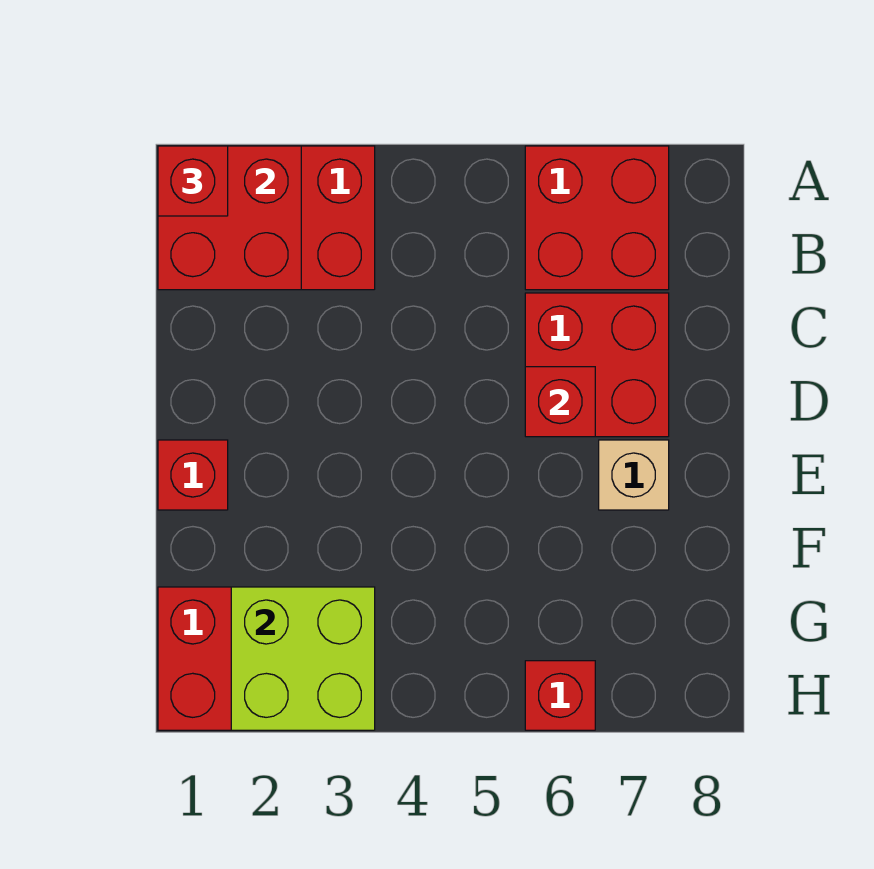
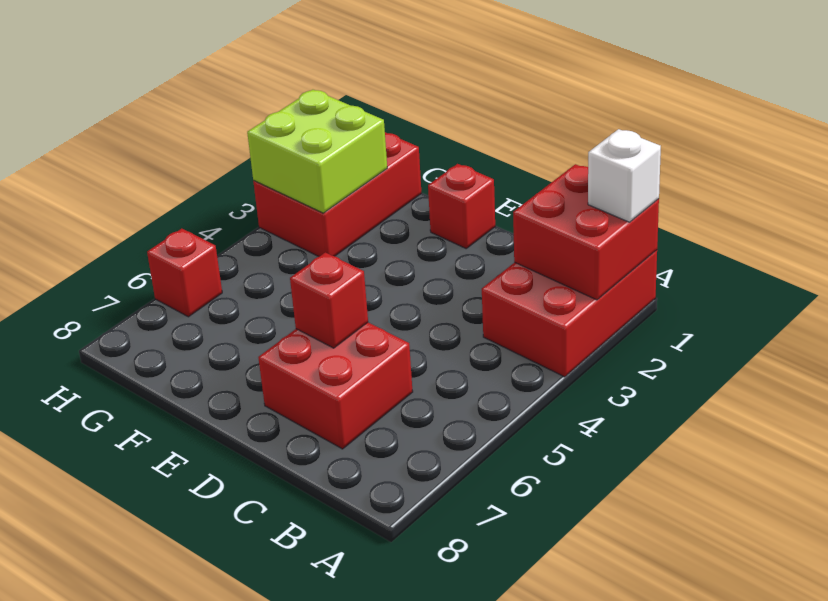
red brick A1 level 3 -> white brick A1 level 3
red brick A6:B7 level 1 -> none
tan brick E7 level 1 -> none

